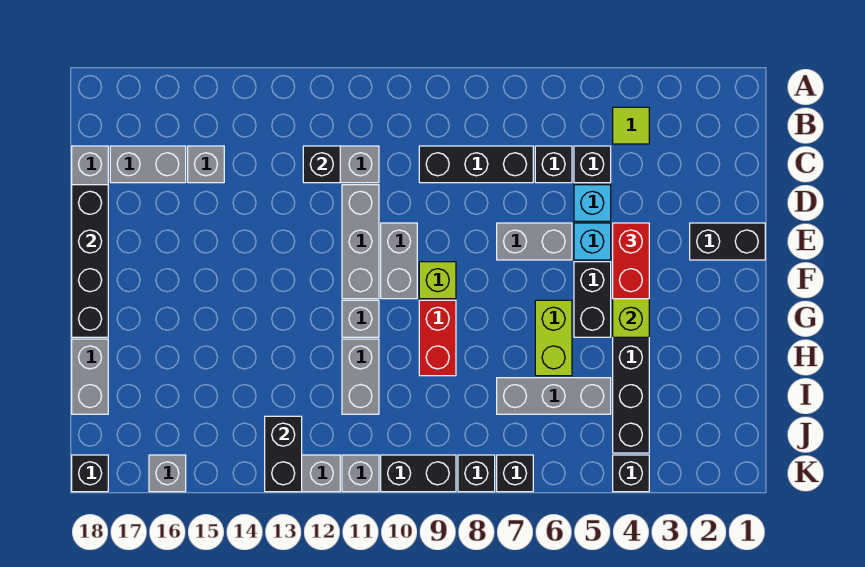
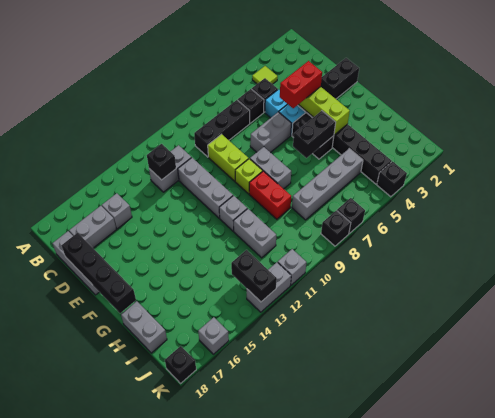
red brick E4:F4 level 3 -> red brick E4:E5 level 3
grey brick E10:F10 level 1 -> grey brick F8:G8 level 1
lime brick G6:H6 level 1 -> lime brick D9:E9 level 1
grey brick I5:I7 level 1 -> grey brick I5:I8 level 1
black brick K9:K10 level 1 -> black brick G5:G6 level 2

